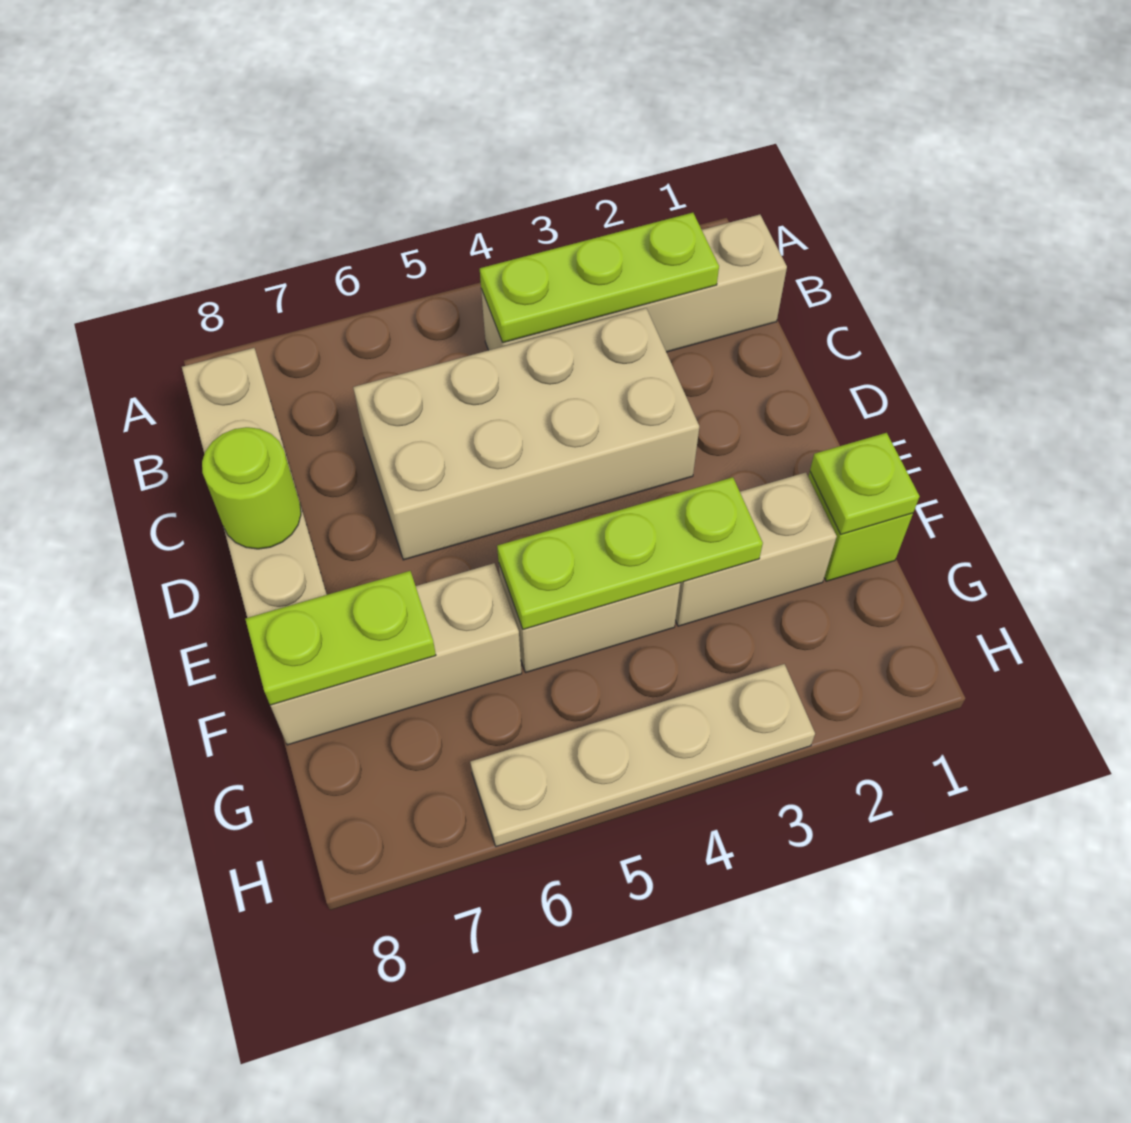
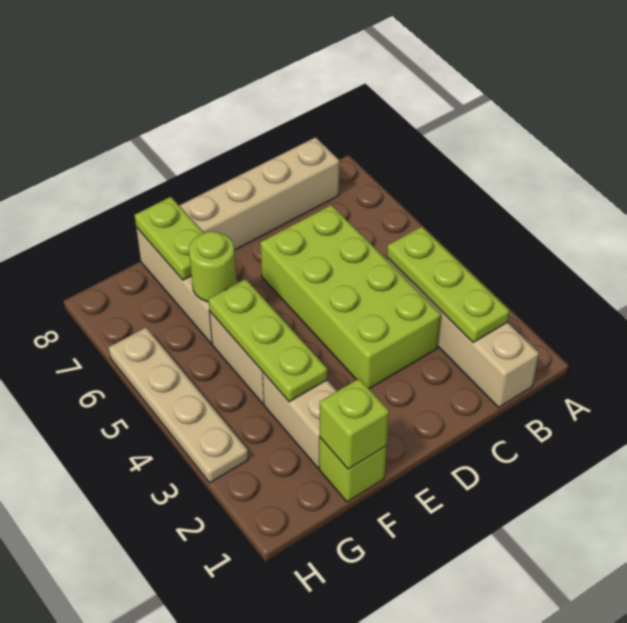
tan brick C3:D6 level 1 -> lime brick C3:D6 level 1
lime round brick D8 level 2 -> lime round brick F6 level 2
lime plate F1 level 2 -> lime brick F1 level 2

